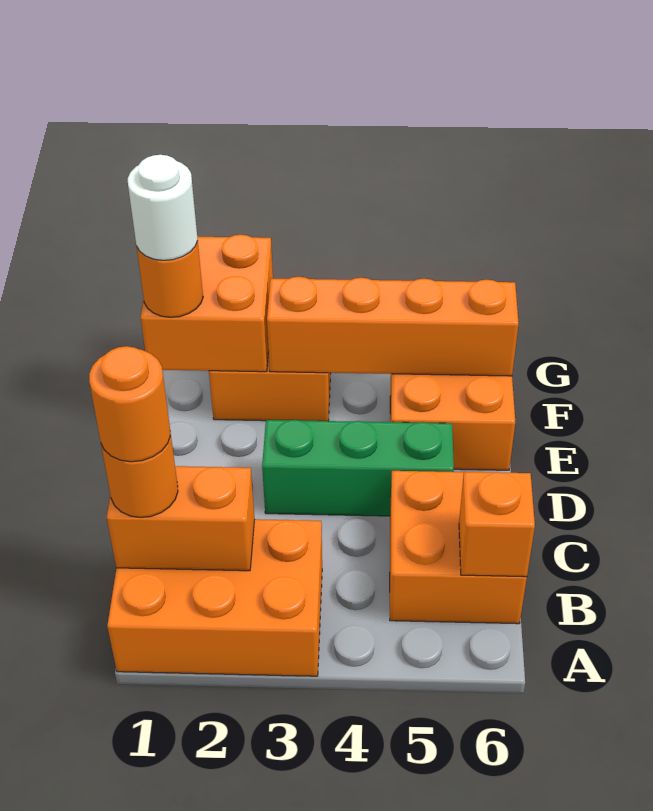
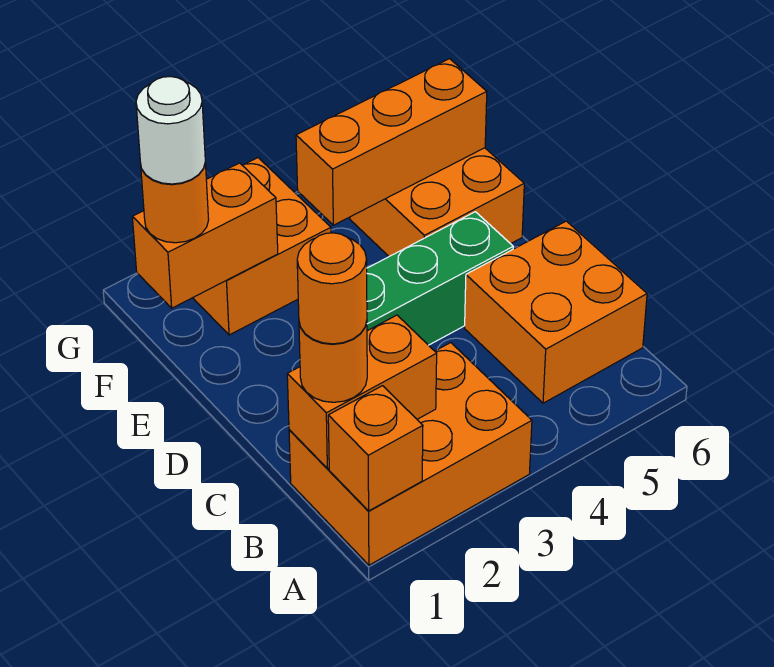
orange brick B6 level 2 -> orange brick A1 level 2
orange brick F1:G2 level 2 -> orange brick F1:F2 level 2
orange brick F3:F6 level 2 -> orange brick F4:F6 level 2

